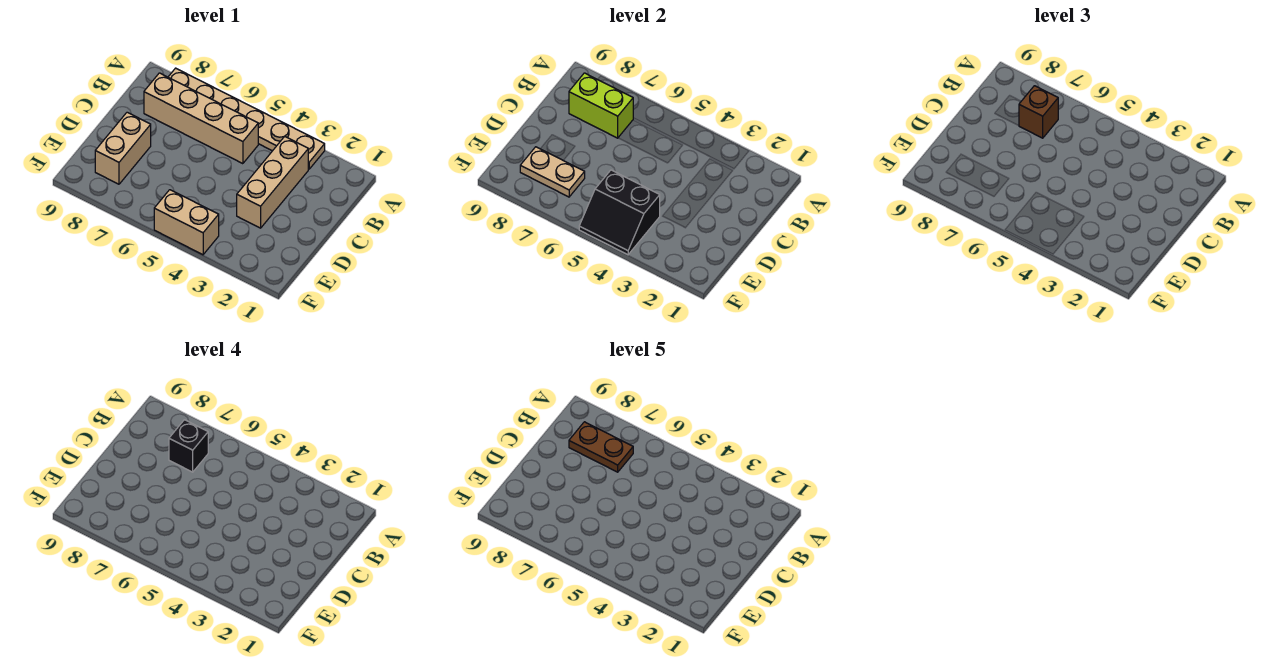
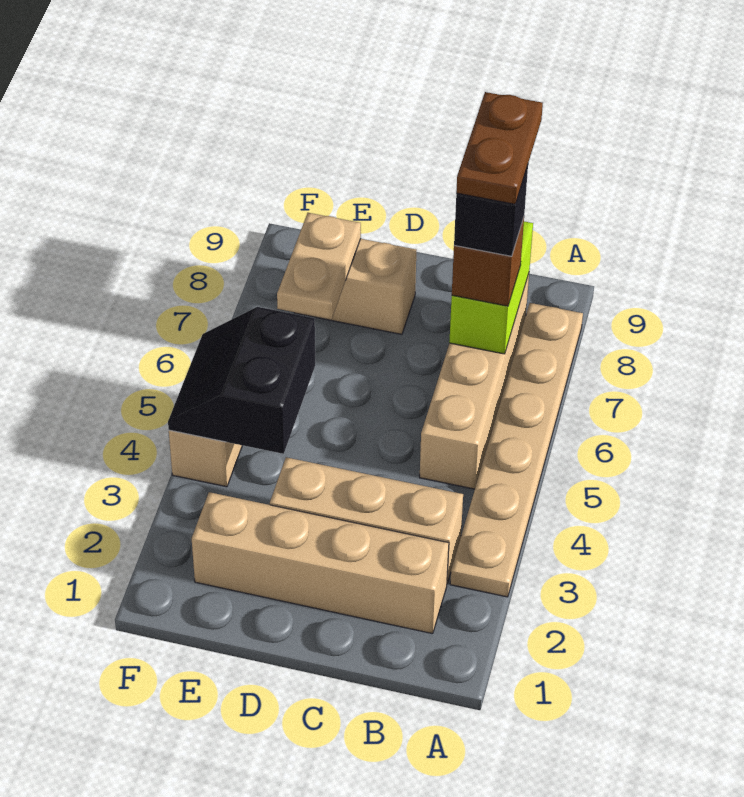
none -> tan brick B2:E2 level 1

